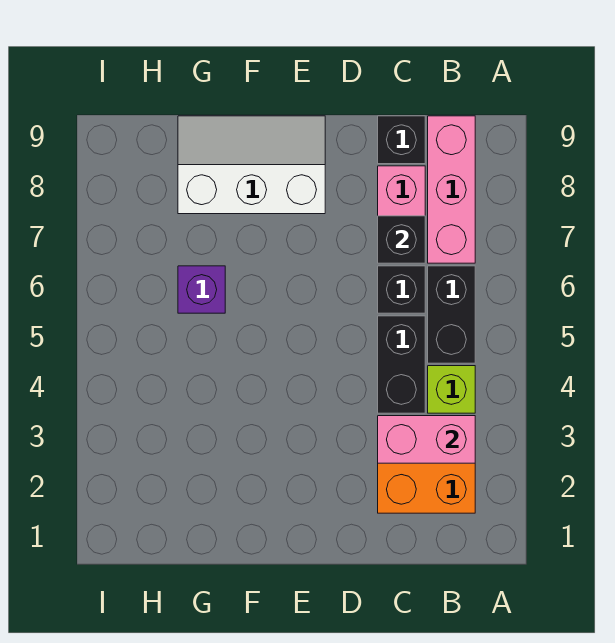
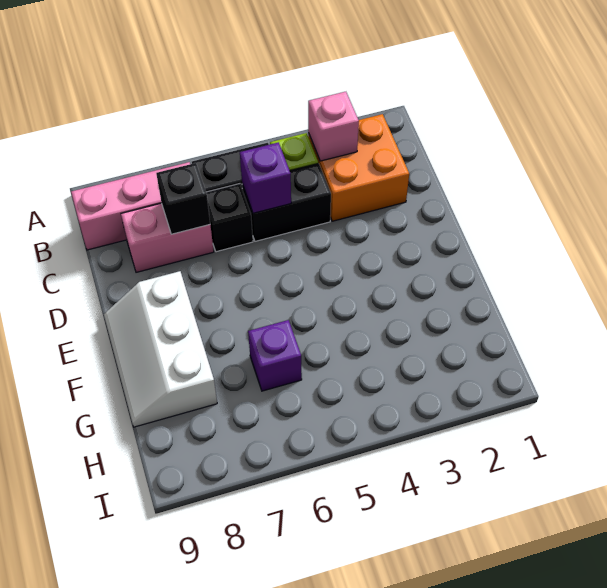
pink brick B3:C3 level 2 -> pink brick B3 level 2
none -> purple brick C5 level 2
black brick C9 level 1 -> none

